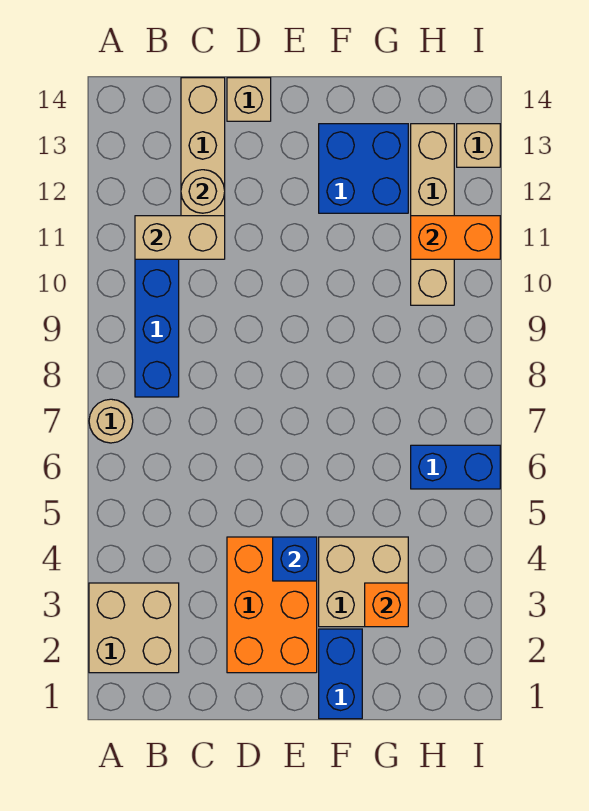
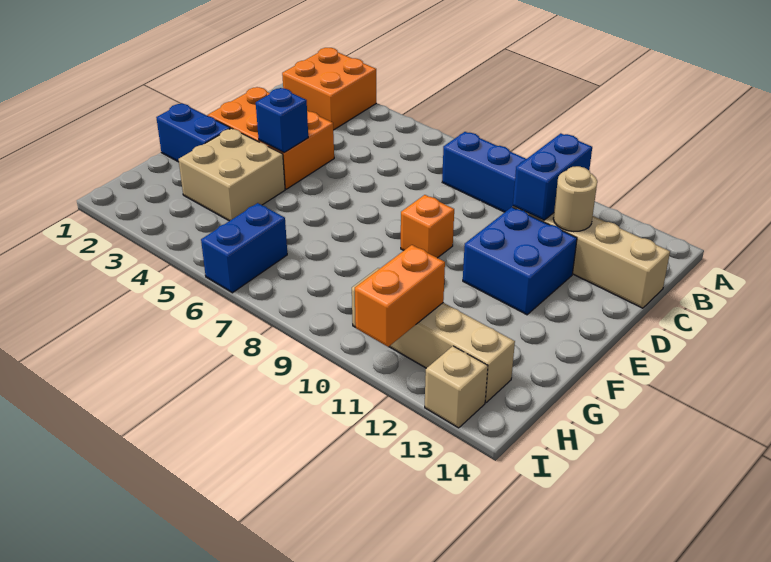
tan brick A2:B3 level 1 -> orange brick A2:B3 level 1
tan round brick A7 level 1 -> none
tan brick B11:C11 level 2 -> blue brick B11:C11 level 2
tan brick D14 level 1 -> none
blue brick F12:G13 level 1 -> blue brick D11:E12 level 1
orange brick G3 level 2 -> orange brick E9 level 1

